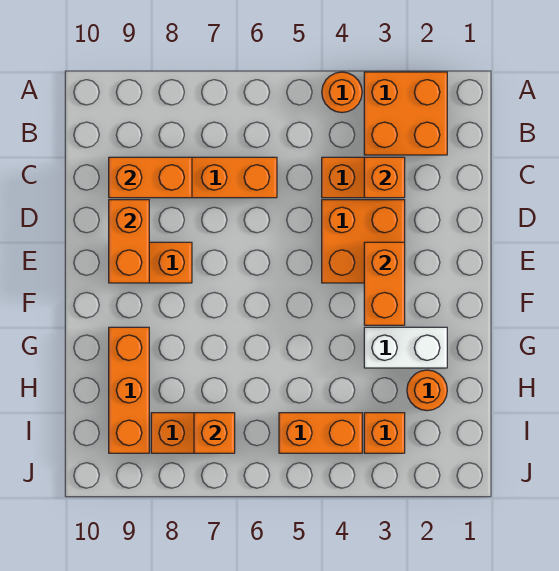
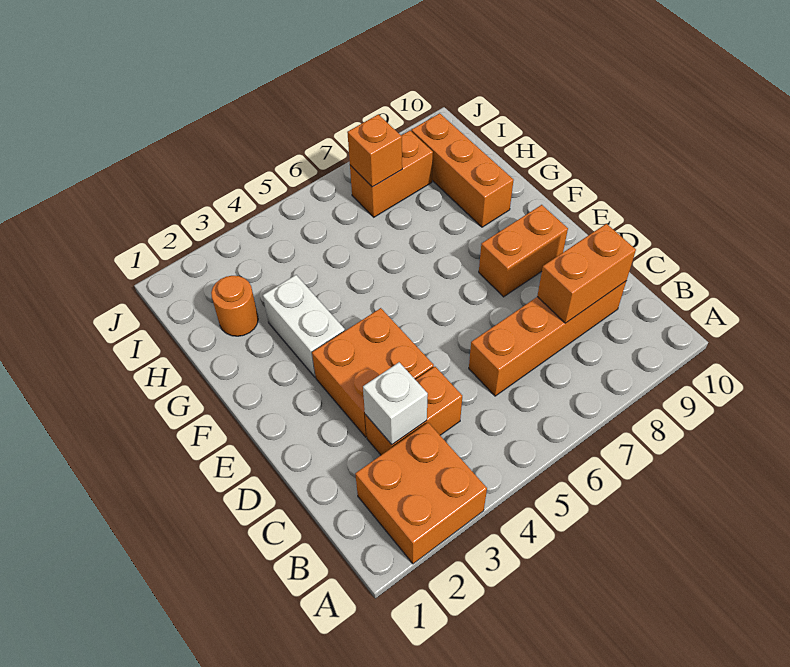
orange round brick A4 level 1 -> none
orange brick C3 level 2 -> white brick C3 level 2
orange brick D9:E9 level 2 -> none
orange brick E3:F3 level 2 -> none
white brick G2:G3 level 1 -> white brick F3:G3 level 1
orange brick I3 level 1 -> none
orange brick I4:I5 level 1 -> none

